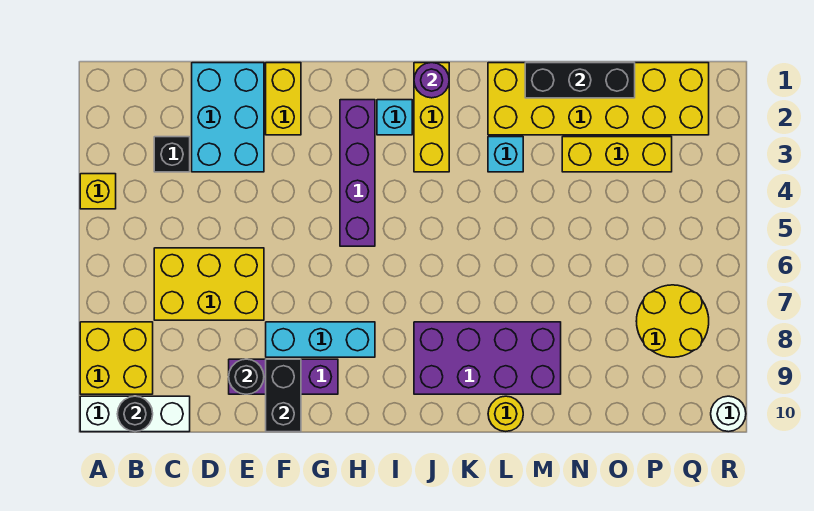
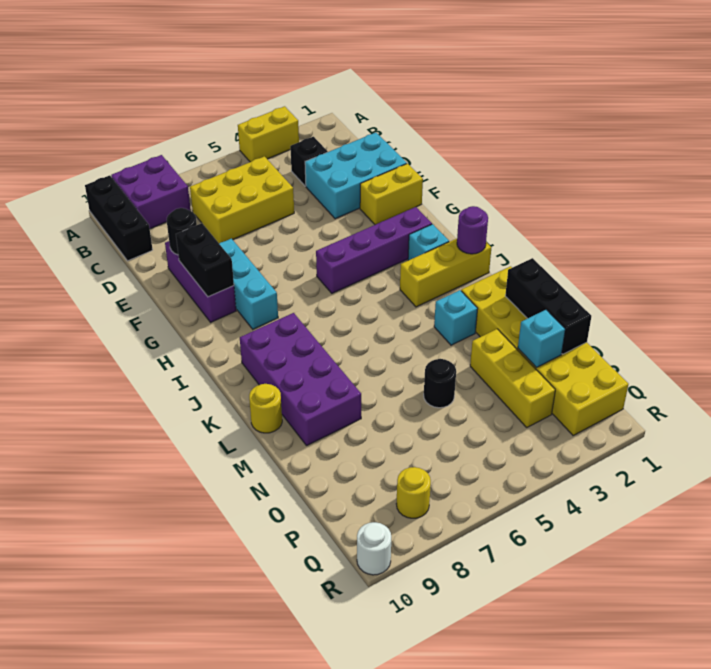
yellow brick A4 level 1 -> yellow brick A3:A4 level 1
yellow brick A8:B9 level 1 -> purple brick A8:B9 level 1
white brick A10:C10 level 1 -> black brick A10:C10 level 1
black round brick B10 level 2 -> black round brick N5 level 1
yellow brick C6:E7 level 1 -> yellow brick C5:D7 level 1
black brick F9:F10 level 2 -> black brick F9:G9 level 2
none -> cyan brick O2 level 2
yellow round brick P7:Q8 level 1 -> yellow round brick Q8 level 1

